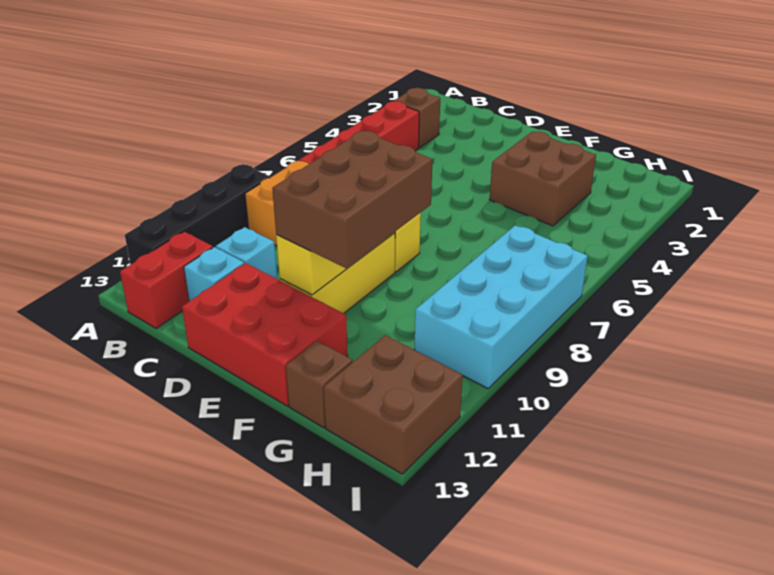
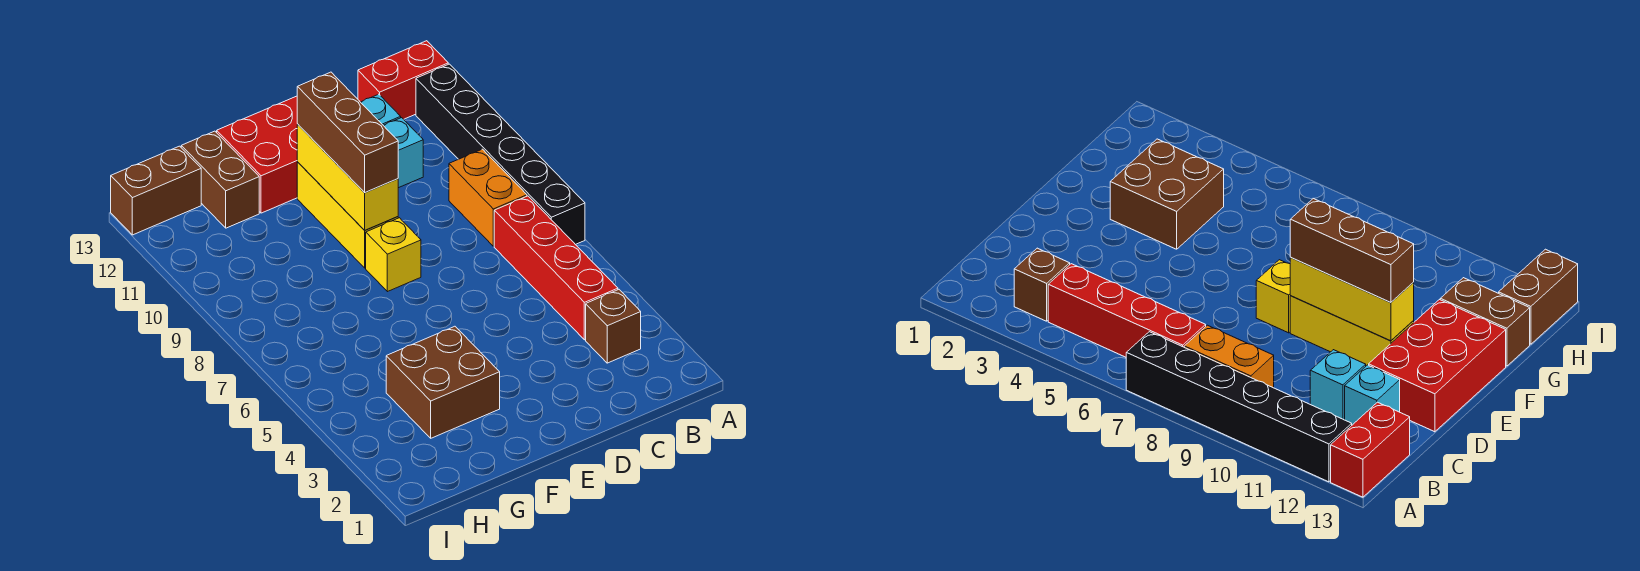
black brick A9:A12 level 1 -> black brick A7:A12 level 1
red brick B12:B13 level 1 -> red brick A13:B13 level 1
brown brick E9:F11 level 3 -> brown brick E9:E11 level 3
brown brick G13 level 1 -> brown brick G12:G13 level 1
cyan brick H7:I10 level 1 -> none
brown brick H12:I13 level 1 -> brown brick H13:I13 level 1

